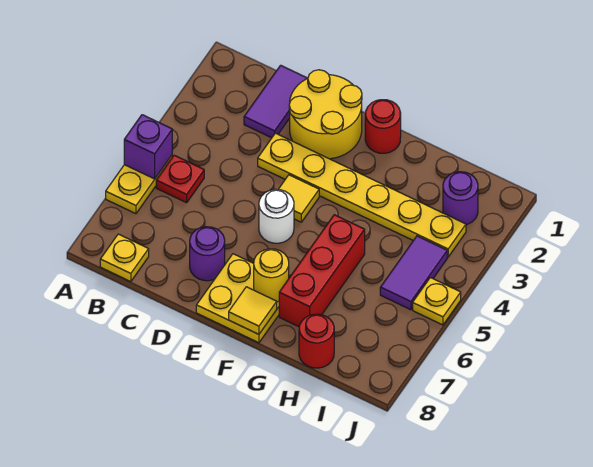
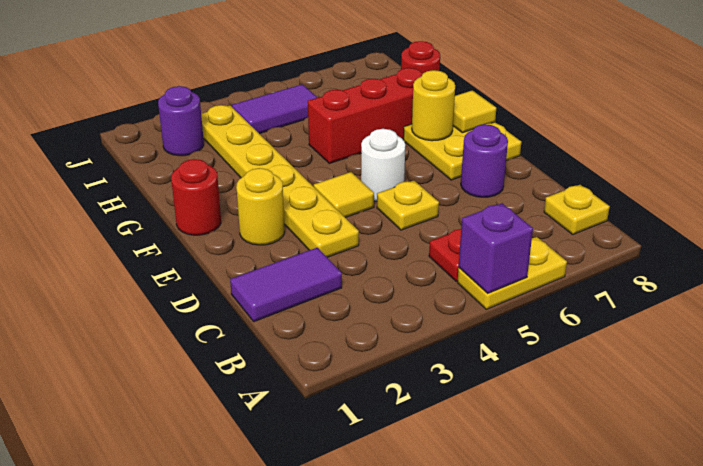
yellow round brick D1:E2 level 1 -> yellow round brick E2 level 1
yellow plate J5 level 1 -> yellow plate D5 level 1

